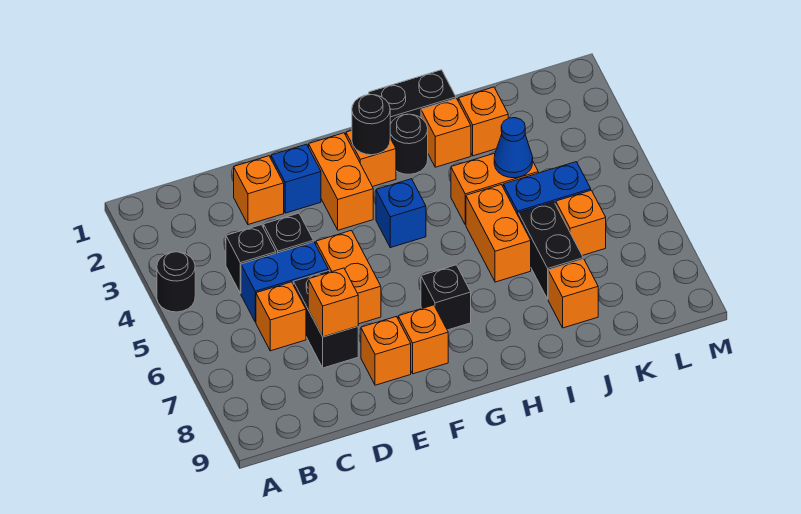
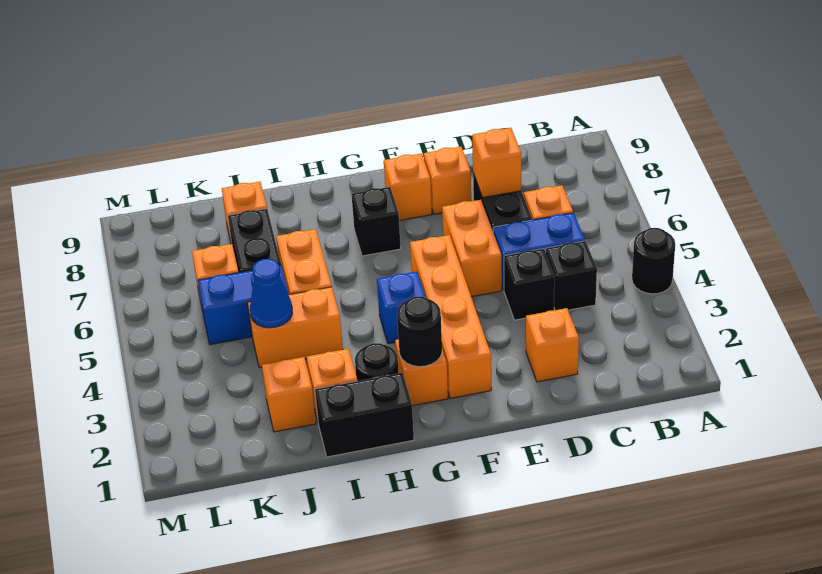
blue brick E2 level 1 -> none
orange brick F2:F3 level 1 -> orange brick F2:F5 level 1

